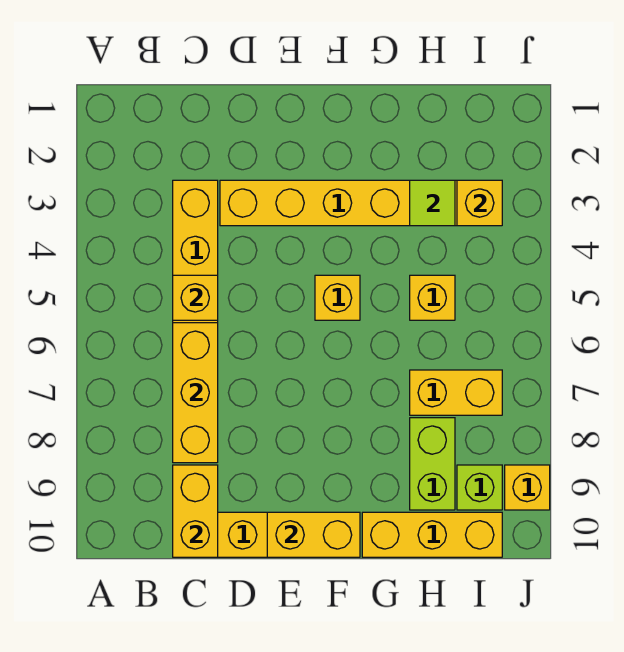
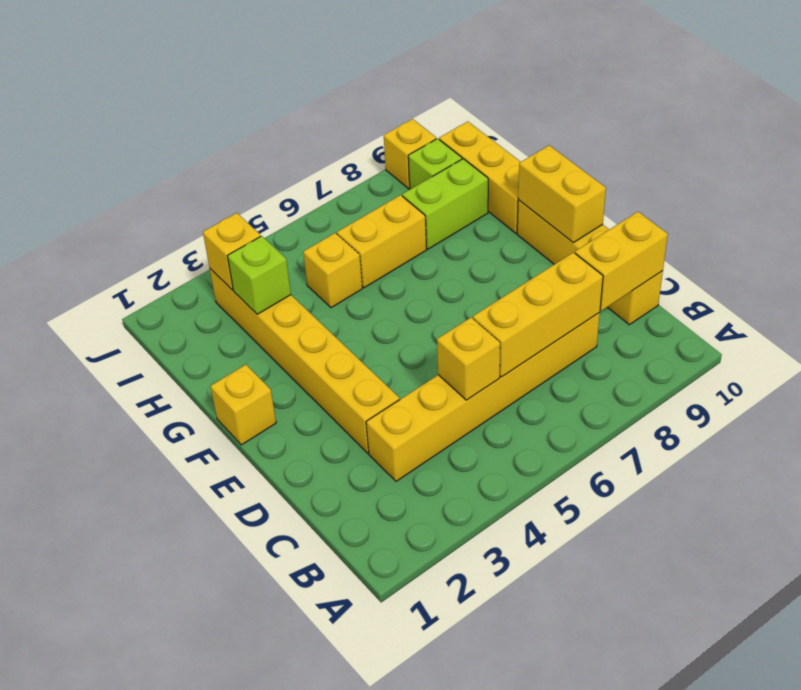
yellow brick F5 level 1 -> yellow brick F1 level 1
lime tile H3 level 2 -> lime brick H3 level 2
yellow brick H7:I7 level 1 -> yellow brick H6:H7 level 1

